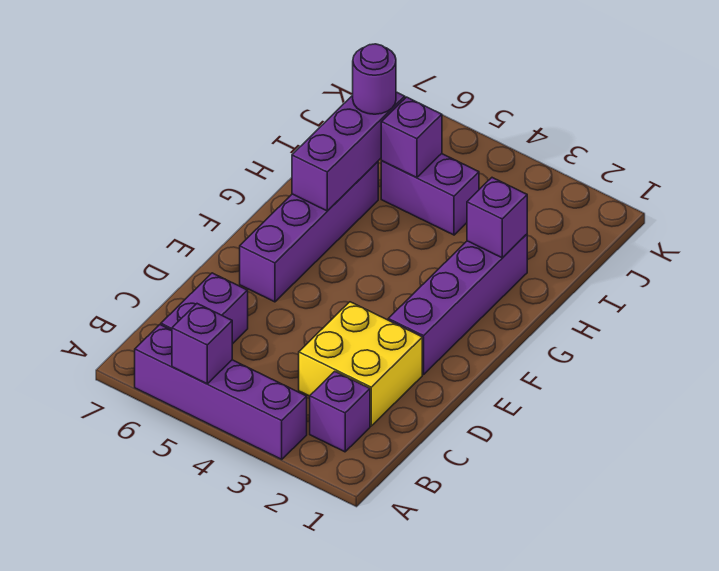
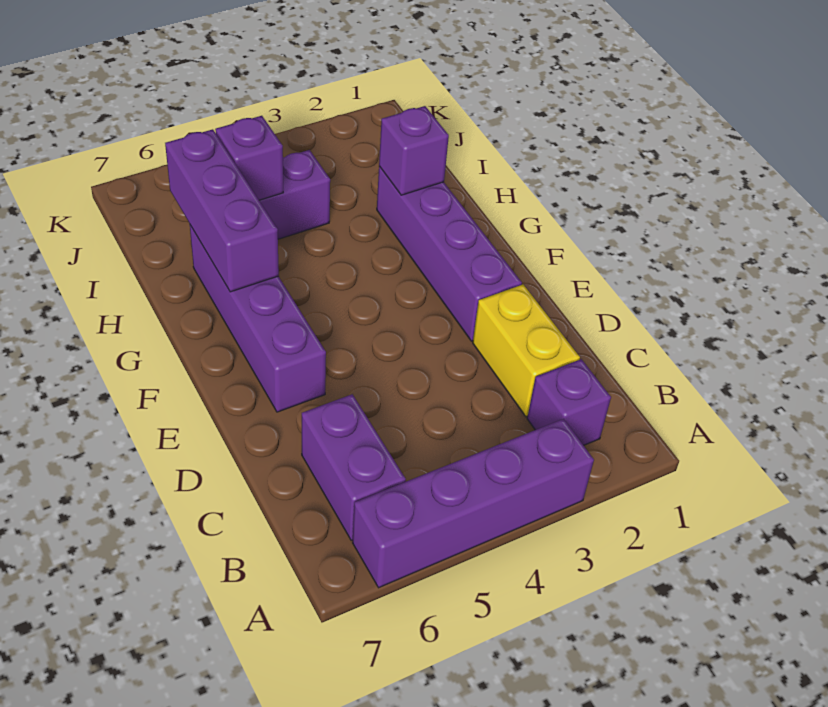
purple brick A5 level 2 -> none
yellow brick C2:D3 level 1 -> yellow brick C2:D2 level 1
purple round brick I6 level 3 -> none

